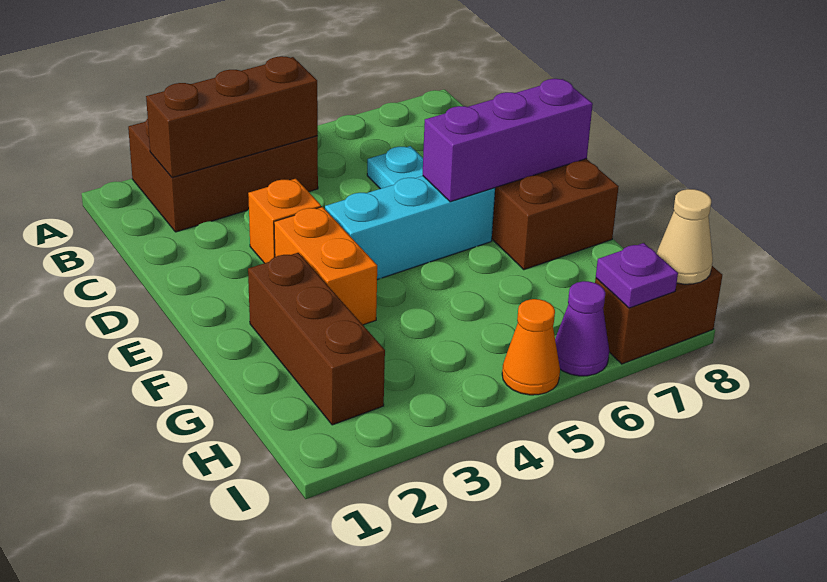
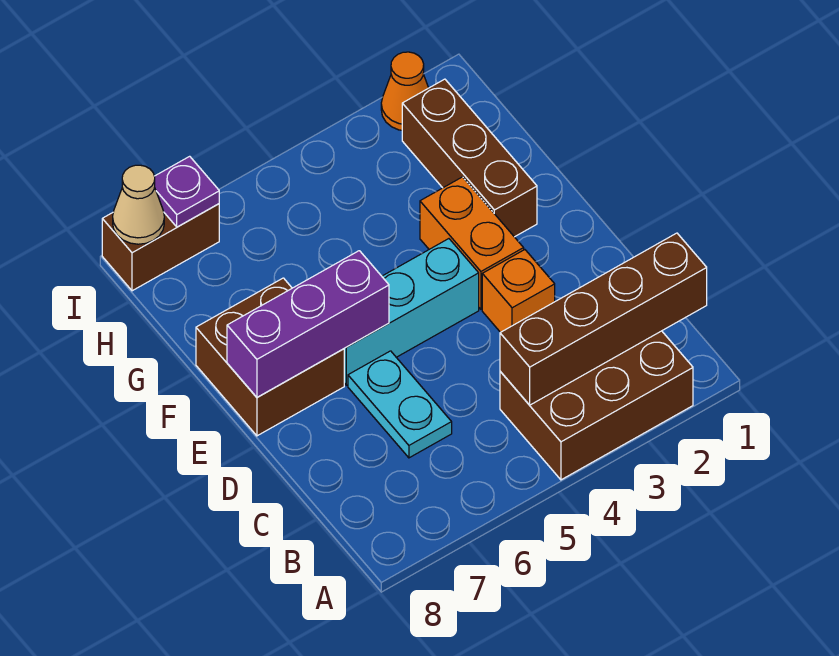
brown brick B2:B4 level 2 -> brown brick B1:B4 level 2
orange cone I5 level 1 -> orange cone I2 level 1
purple cone I6 level 1 -> none

